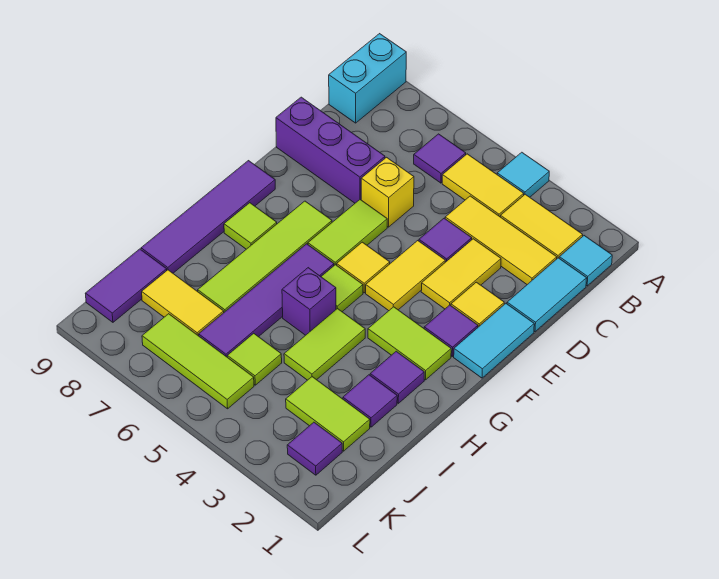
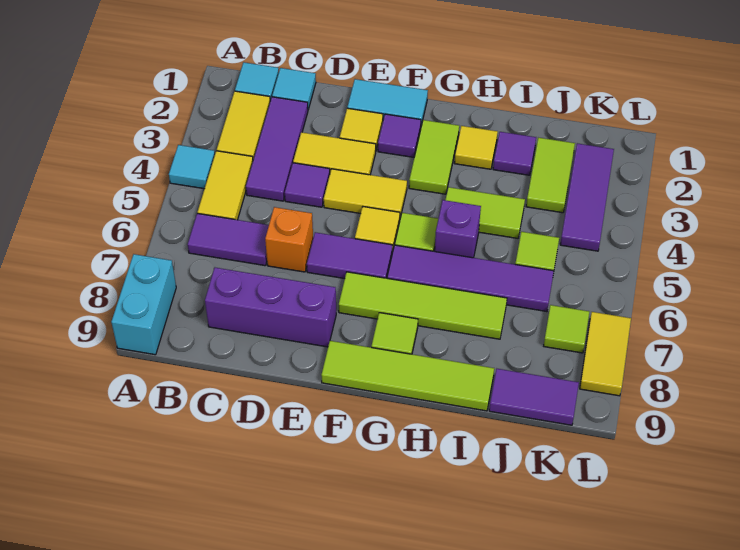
cyan brick A9:B9 level 1 -> cyan brick A8:A9 level 1
purple tile B6 level 1 -> purple tile B6:C6 level 1
cyan tile C1:D1 level 1 -> cyan tile C1 level 1
yellow tile C2:C4 level 1 -> purple tile C2:C4 level 1
yellow brick D6 level 1 -> orange brick D6 level 1
purple brick D7:D9 level 1 -> purple brick C8:E8 level 1
lime tile E6:F6 level 1 -> purple tile E6:F6 level 1
purple tile F9:I9 level 1 -> lime tile F9:I9 level 1
purple tile H2 level 1 -> yellow tile H2 level 1
yellow tile J7:J8 level 1 -> yellow tile L7:L8 level 1
purple tile K2 level 1 -> purple tile K2:K4 level 1
lime tile K5:K7 level 1 -> lime tile K7 level 1

